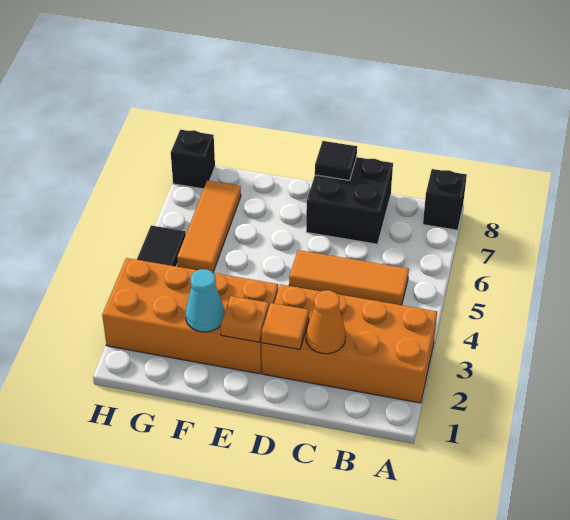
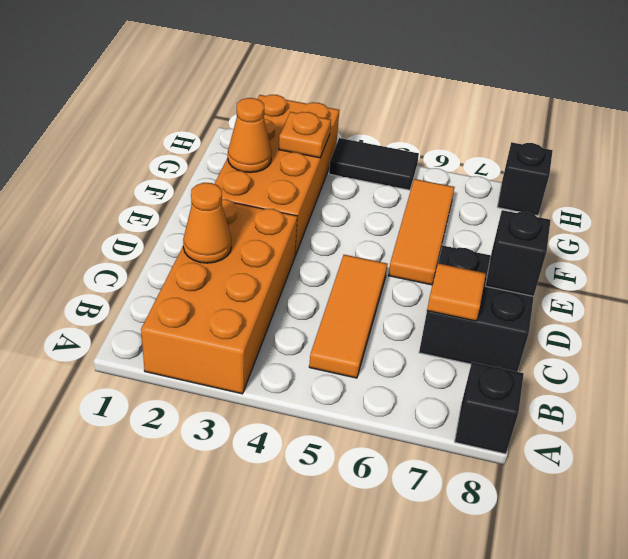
orange tile D2 level 2 -> orange tile C7 level 2
black tile D8 level 2 -> black brick D8 level 2
orange plate E2 level 2 -> orange plate G3 level 2
cyan cone F2 level 2 -> orange cone F2 level 2
orange tile G5:G7 level 1 -> orange tile E6:G6 level 1

